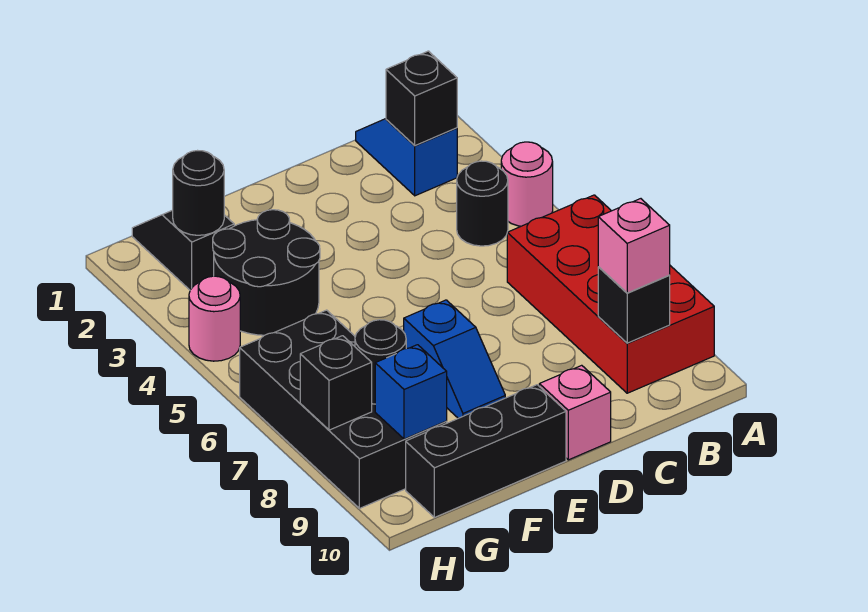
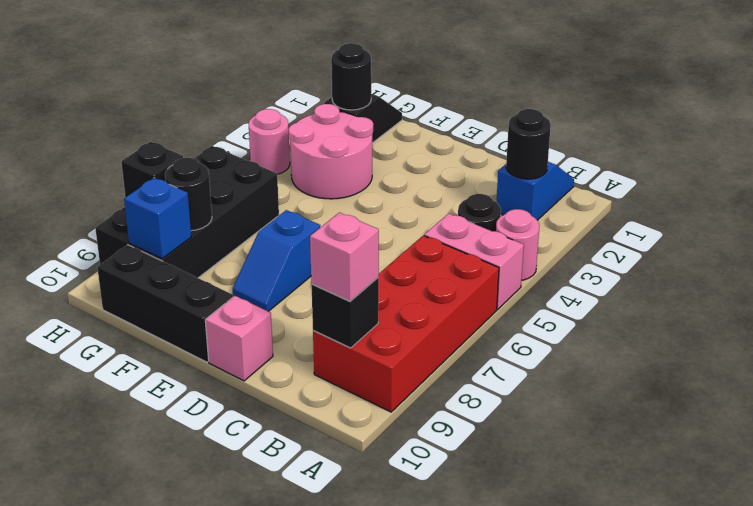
none -> pink brick A5:B5 level 1
black brick B2 level 2 -> black round brick B2 level 2
black round brick F3:G4 level 1 -> pink round brick F3:G4 level 1

